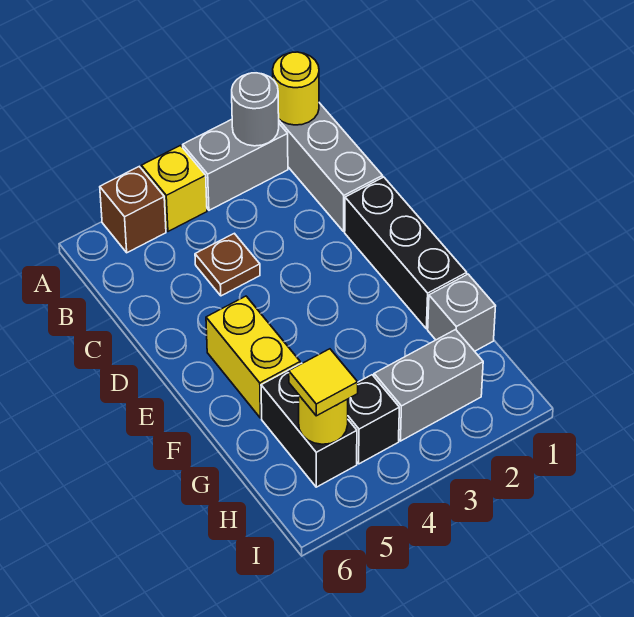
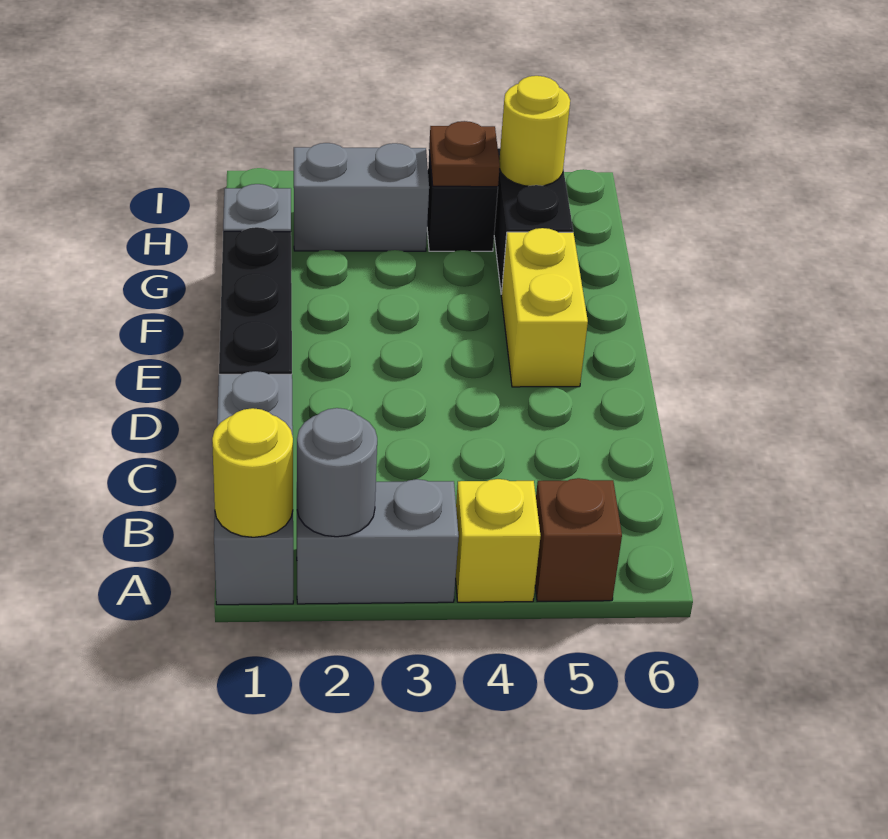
brown plate C4 level 1 -> brown plate H4 level 2
yellow tile H5 level 3 -> none

